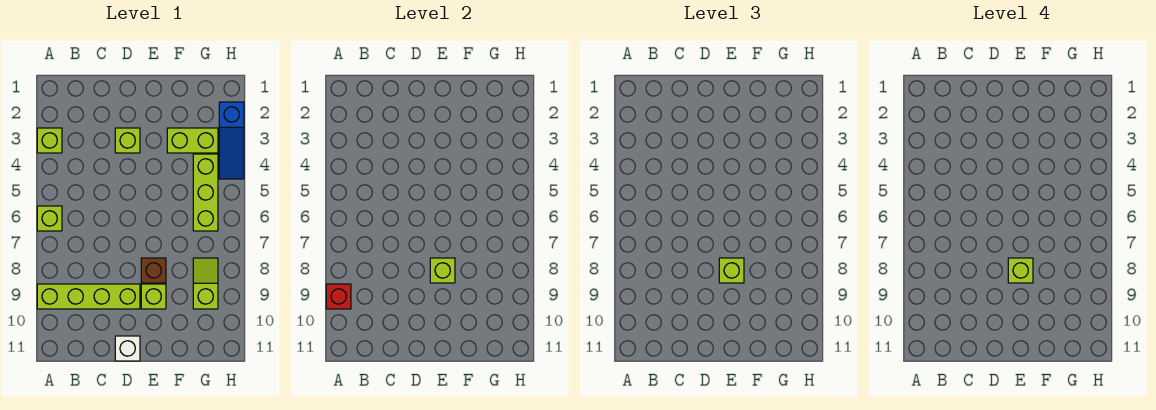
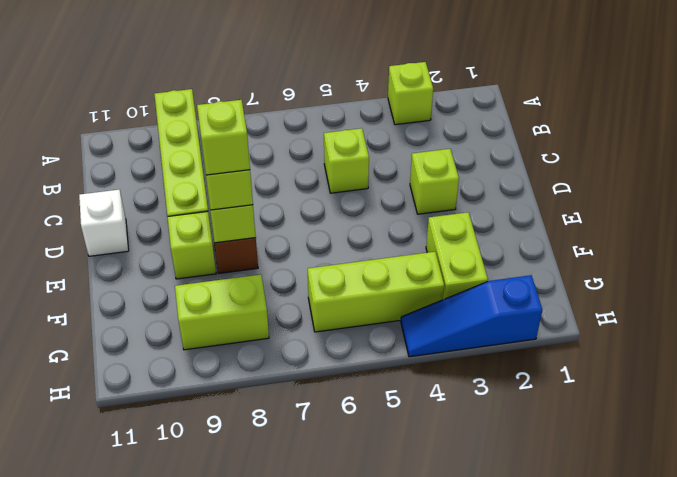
lime brick A6 level 1 -> lime brick C5 level 1
red brick A9 level 2 -> none
lime slope G8:G9 level 1 top 9 -> lime brick G8:G9 level 1

